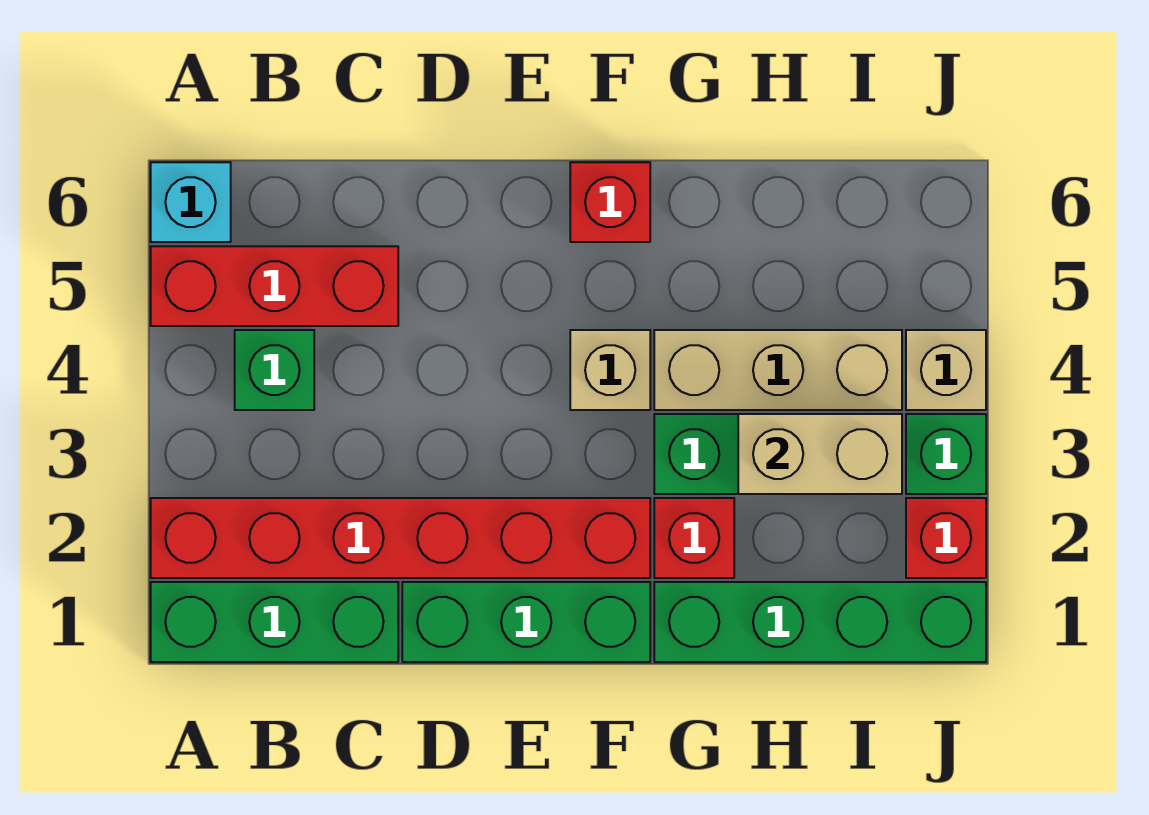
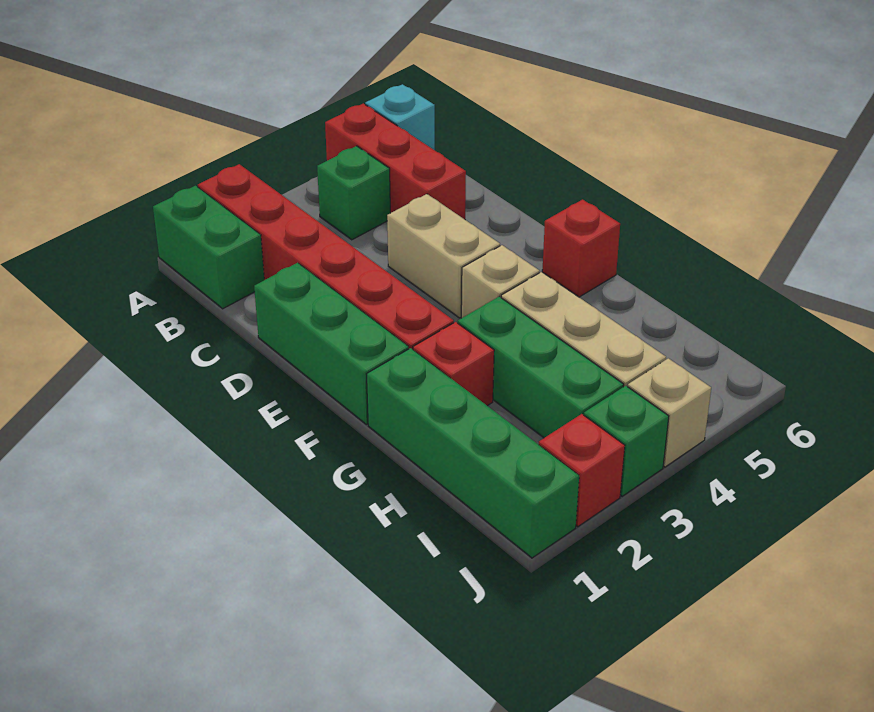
green brick A1:C1 level 1 -> green brick A1:B1 level 1
tan brick H3:I3 level 2 -> tan brick D4:E4 level 1

